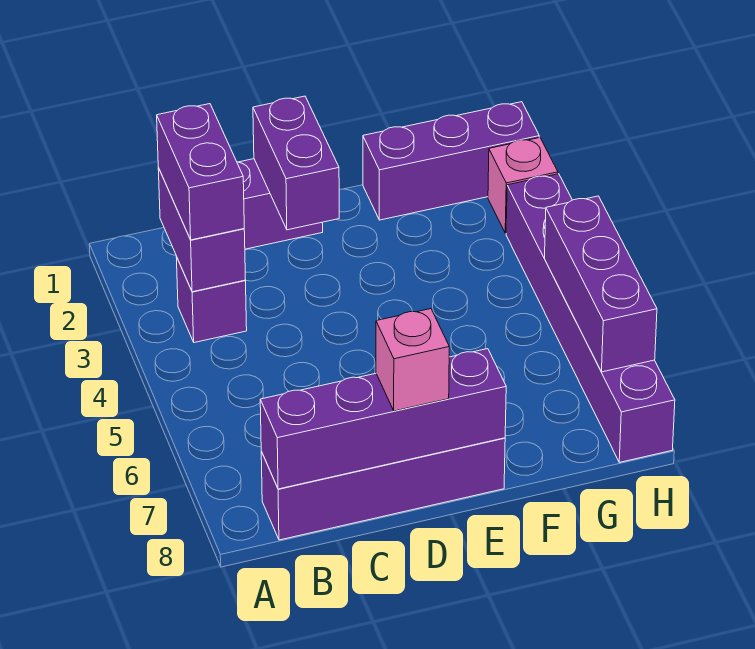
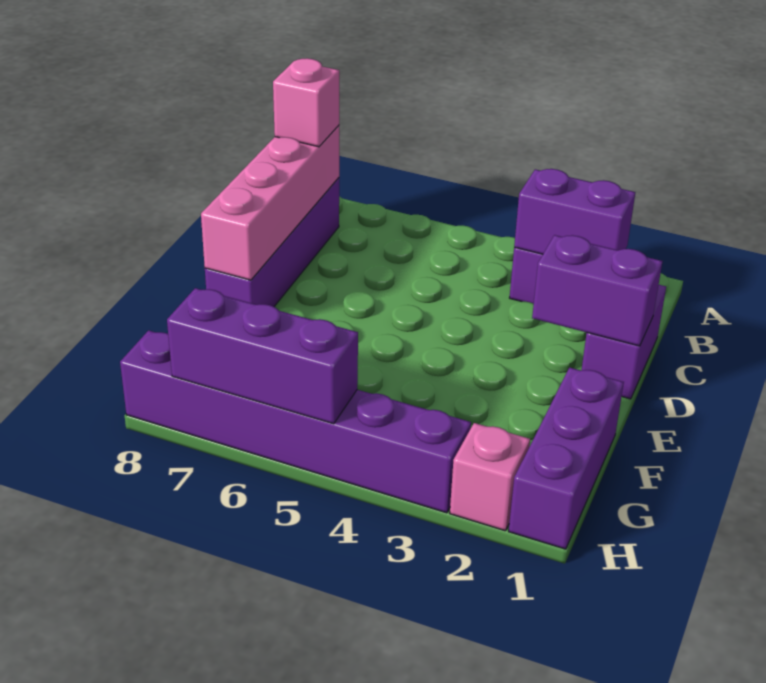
purple brick B2:B3 level 3 -> none
purple brick B8:E8 level 2 -> pink brick B8:E8 level 2
pink brick D8 level 3 -> pink brick B8 level 3

